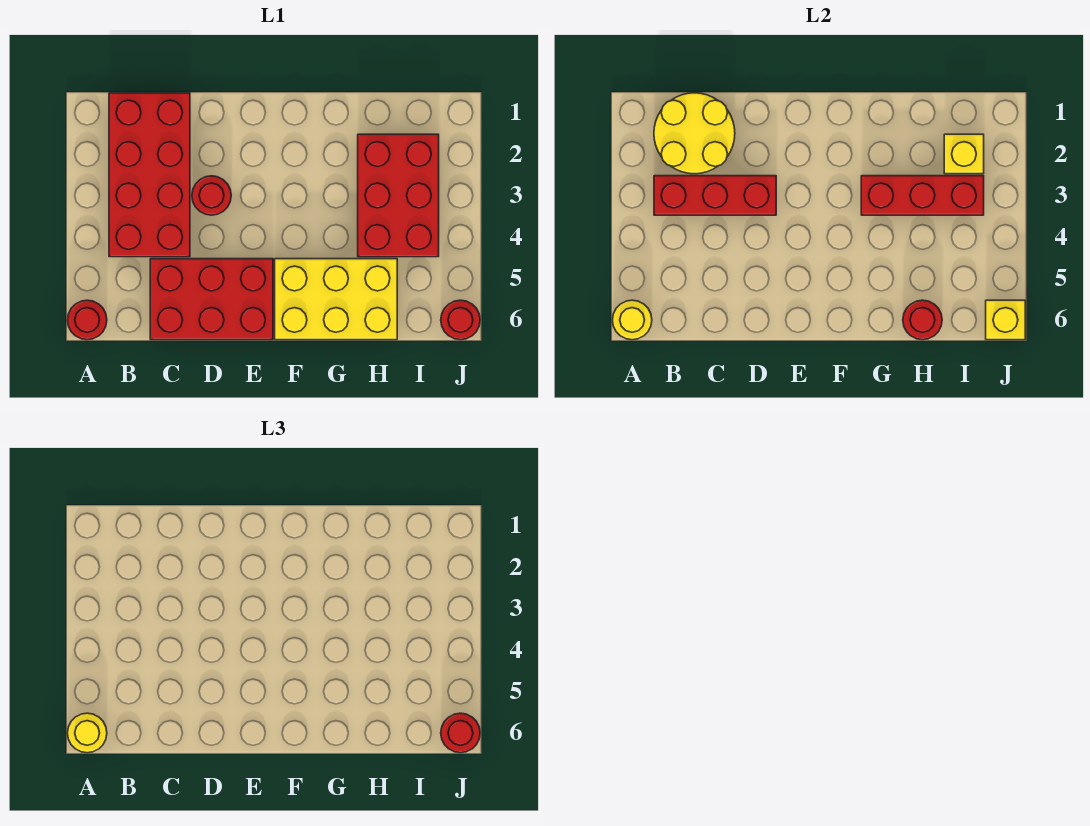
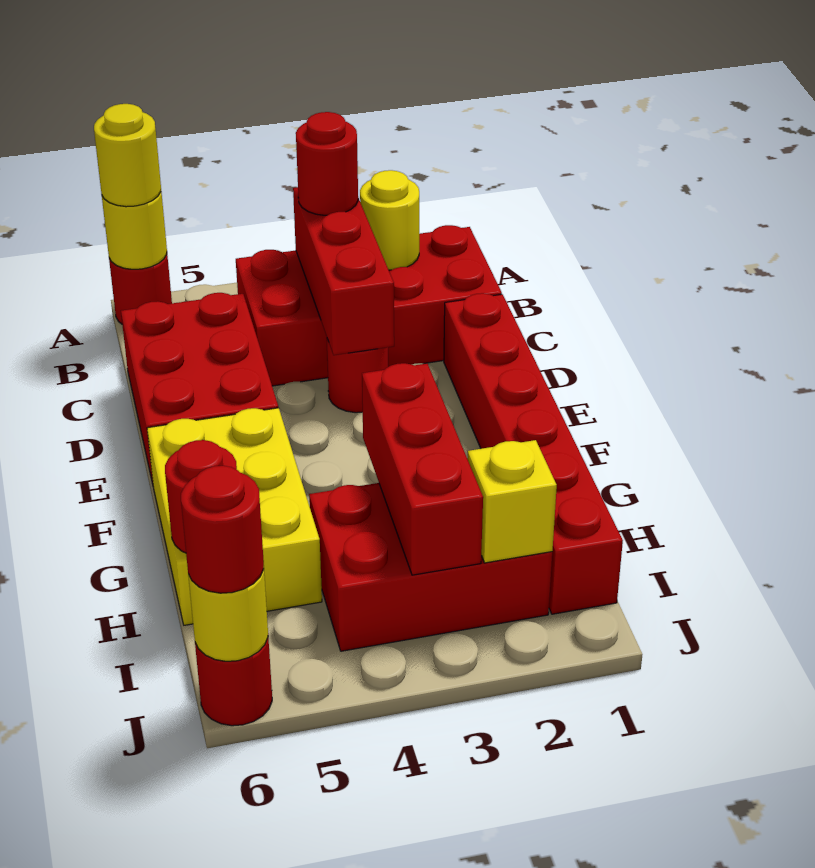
yellow round brick B1:C2 level 2 -> yellow round brick B2 level 2
none -> red round brick B3 level 3
none -> red brick D1:I1 level 1
yellow brick J6 level 2 -> yellow round brick J6 level 2

